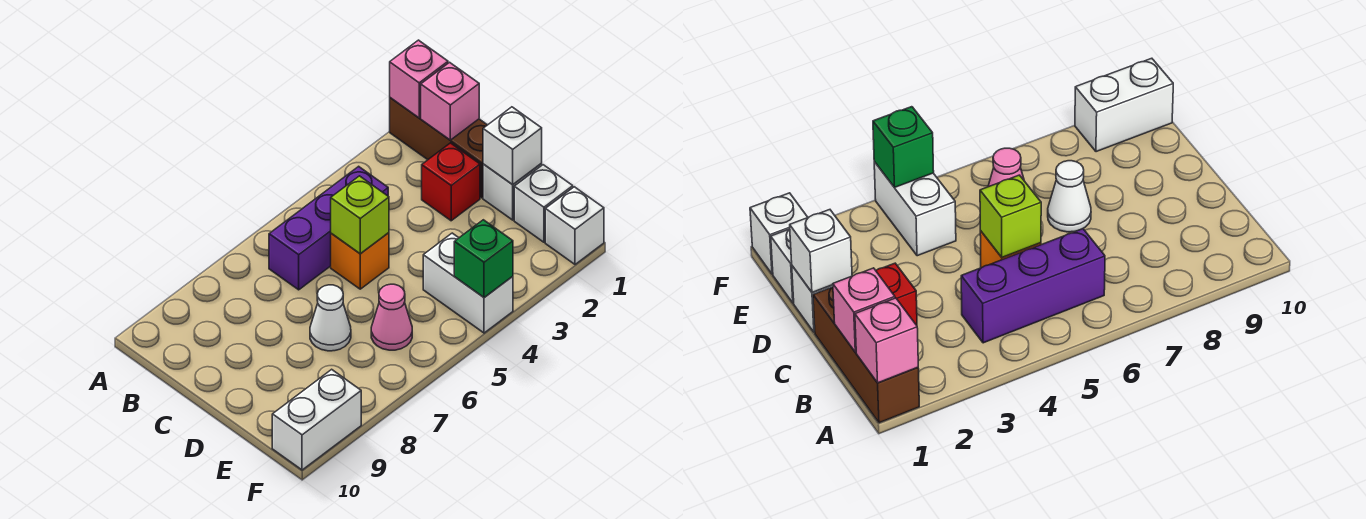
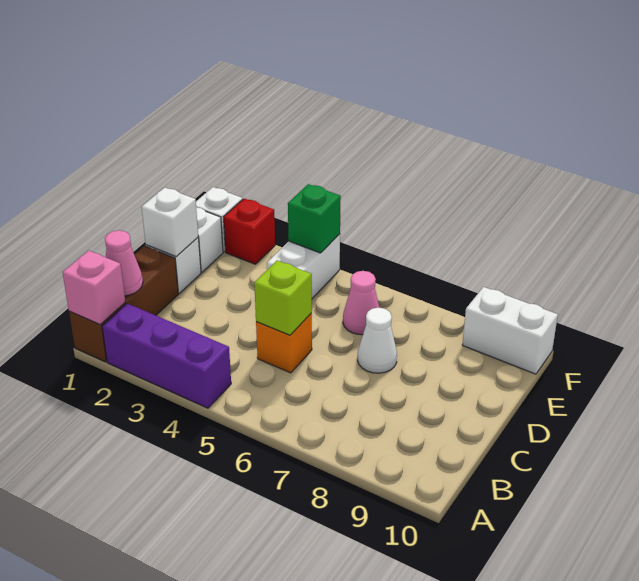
pink brick B1 level 2 -> pink cone B1 level 2
purple brick B4:B6 level 1 -> purple brick A2:A4 level 1
red brick C2 level 1 -> red brick F2 level 1

